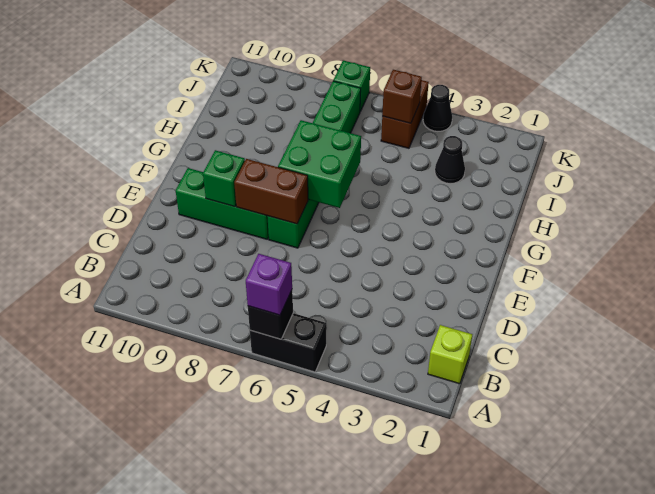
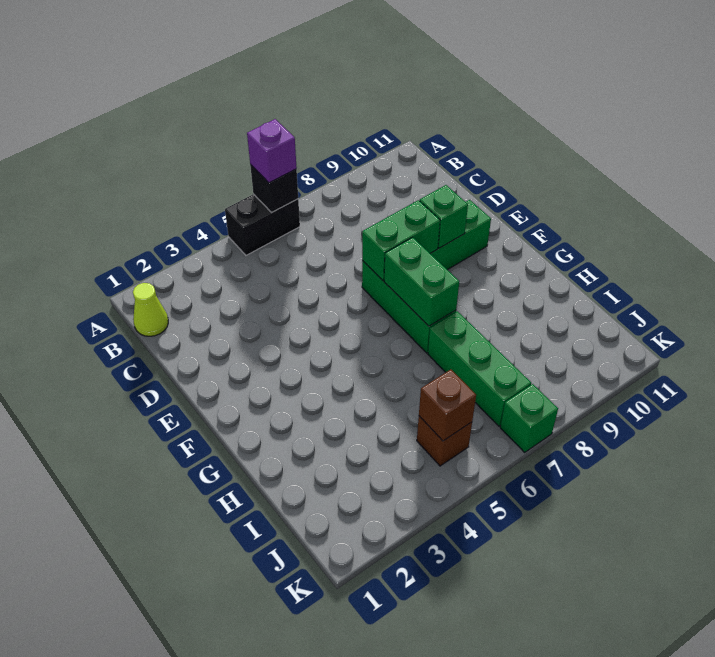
lime brick B1 level 1 -> lime cone B1 level 1
brown brick E7:E8 level 2 -> green brick E7:E8 level 2
green brick F6:G7 level 2 -> green brick F7:G7 level 2
black cone I3 level 1 -> none
brown brick J5:K5 level 1 -> brown brick J5 level 1
black cone K4 level 1 -> none

